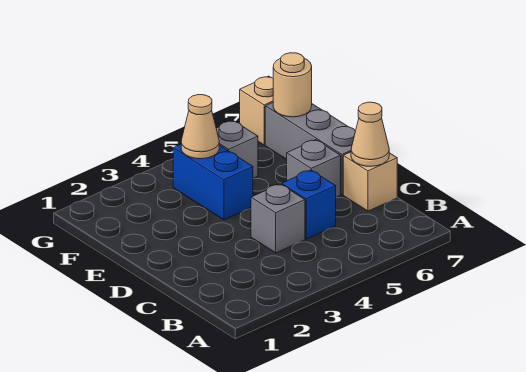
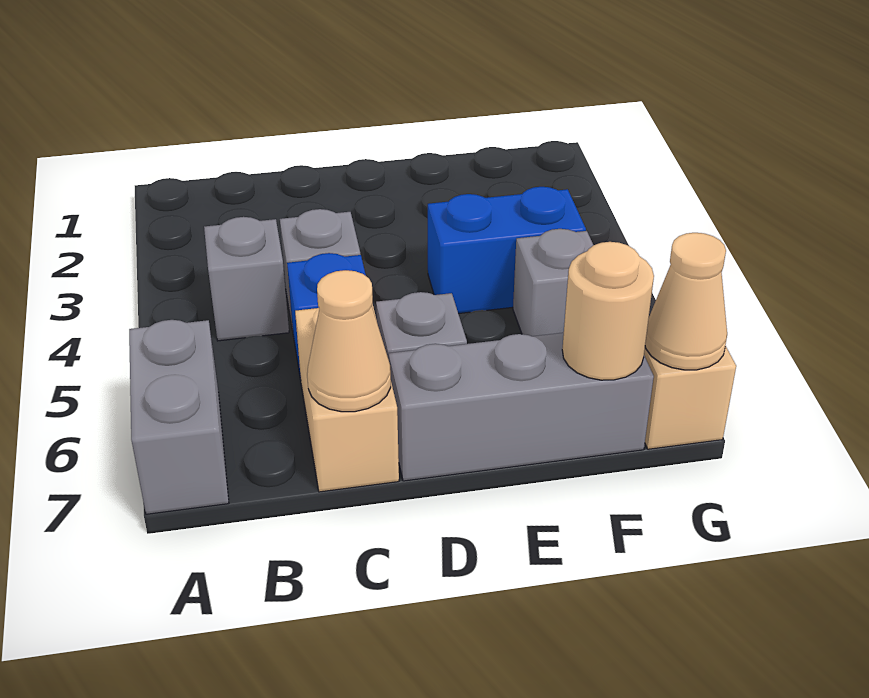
none -> grey brick A6:A7 level 1
none -> grey brick B4 level 1
tan brick C7 level 1 -> tan brick C6:C7 level 1
tan cone F4 level 2 -> tan cone G7 level 2

